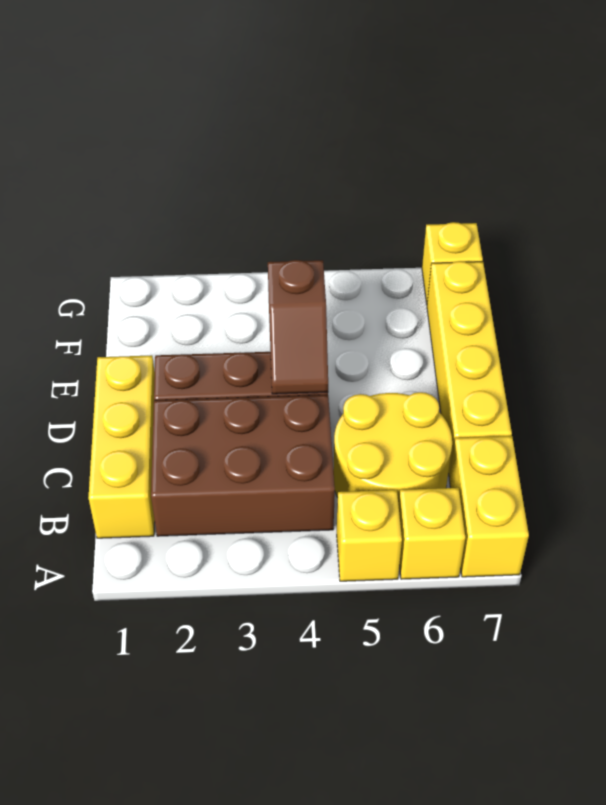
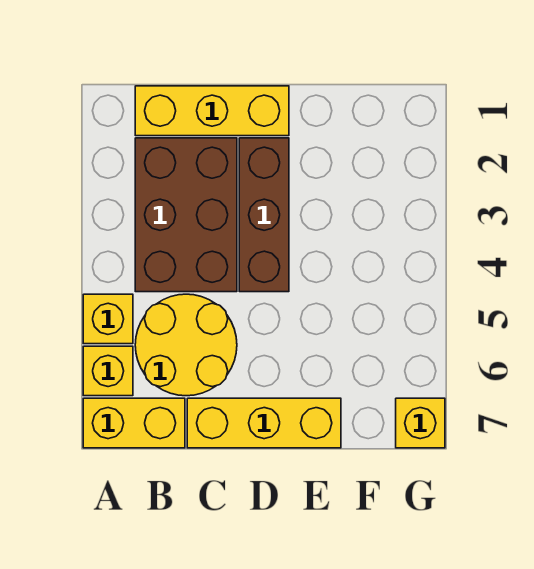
yellow brick C7:F7 level 1 -> yellow brick C7:E7 level 1
brown slope D4:E4 level 2 top E -> none

